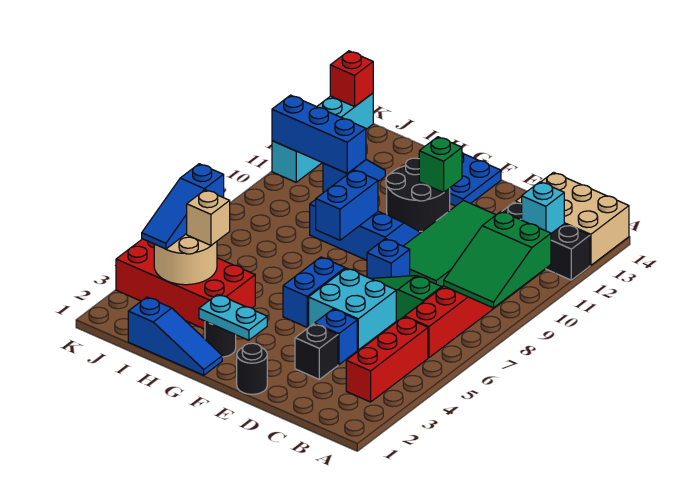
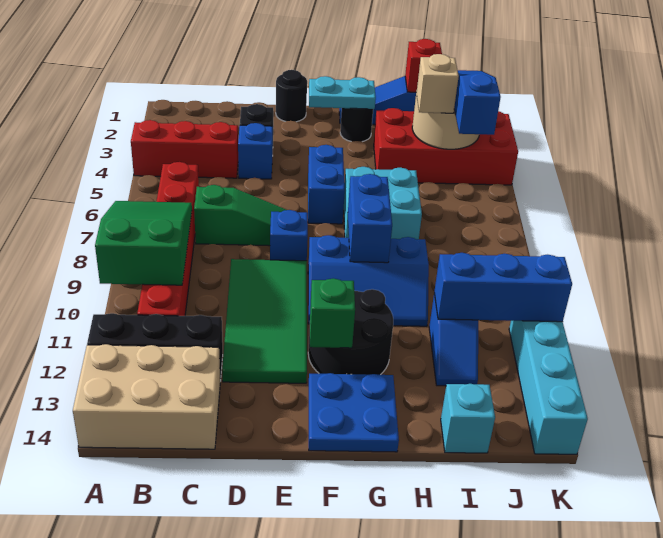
red brick B3:B5 level 1 -> red brick A4:C4 level 1
cyan brick B12 level 2 -> cyan brick I14 level 1
cyan brick D5:E6 level 1 -> cyan brick G6:H7 level 1
red brick K14 level 2 -> red brick I1 level 2

